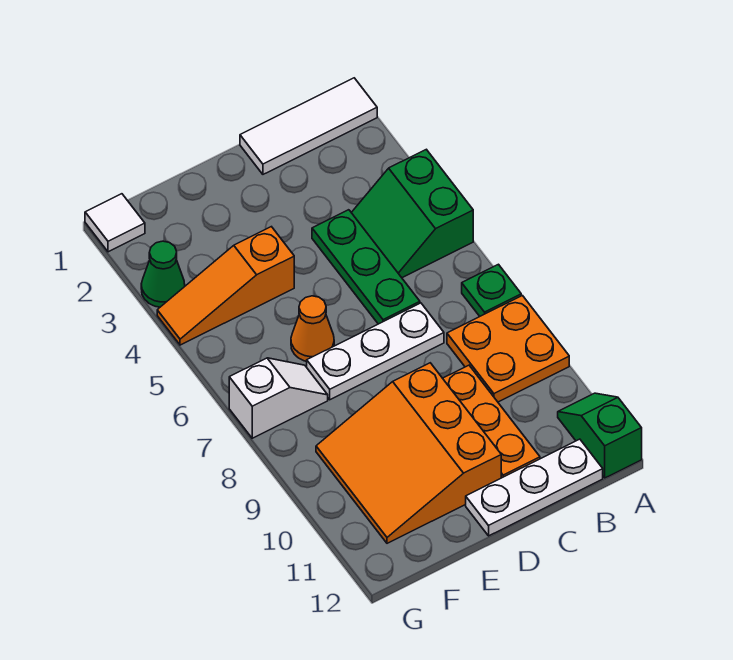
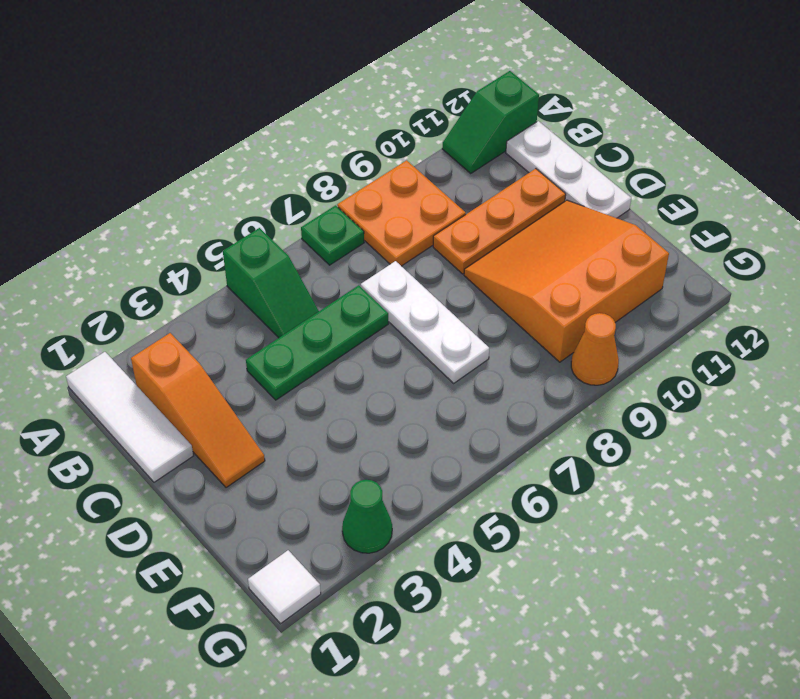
green slope A4:B5 level 1 top A -> green slope A5:B5 level 1 top A
orange slope D9:F11 level 1 top D -> orange slope D9:F11 level 1 top F
orange slope E4:G4 level 1 top E -> orange slope B2:D2 level 1 top B
orange cone E6 level 1 -> orange cone G9 level 1
white slope F7:G7 level 1 top G -> none

